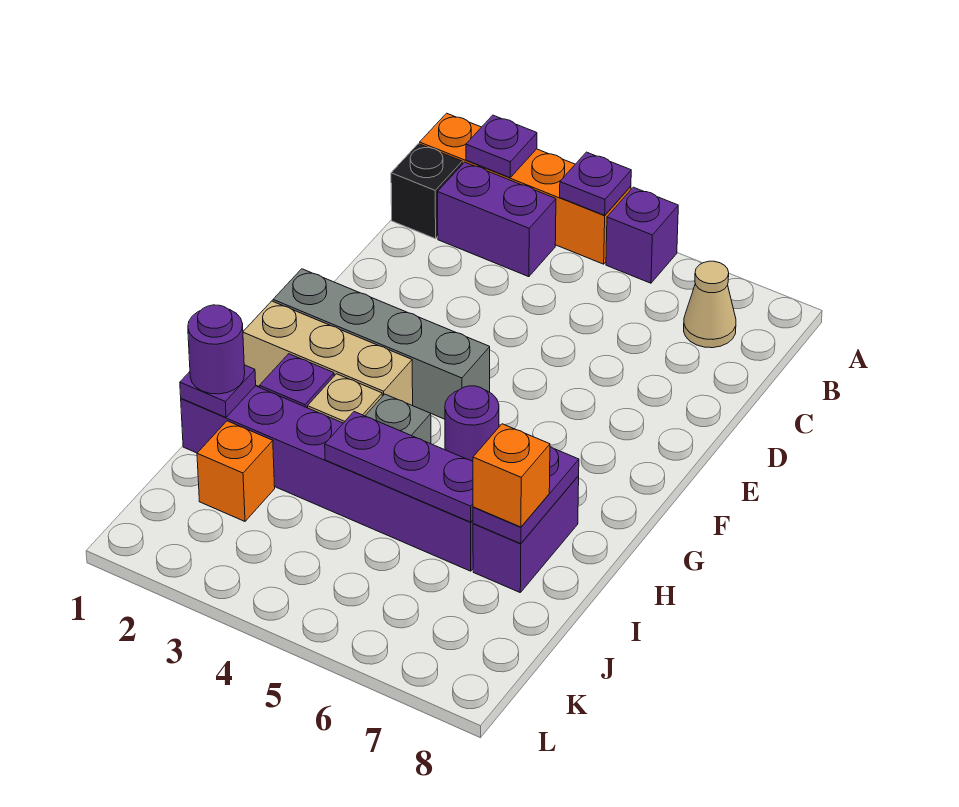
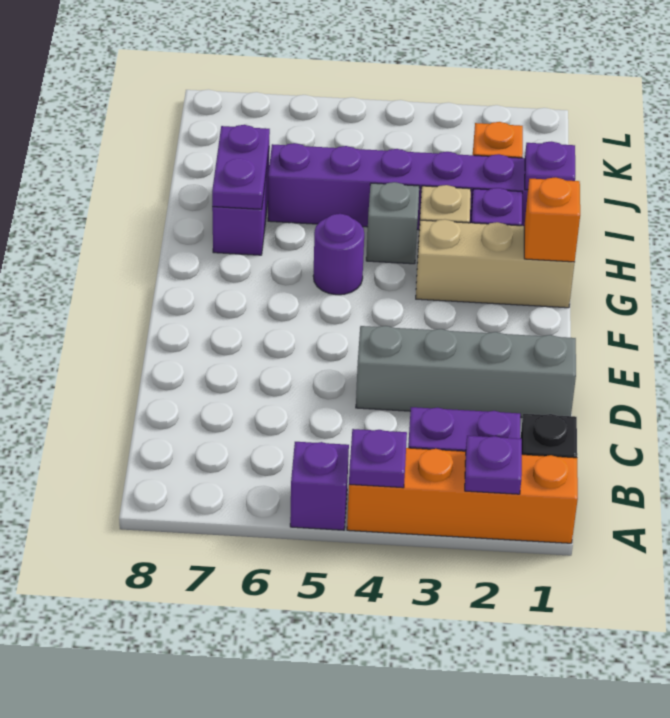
tan cone B7 level 1 -> none
grey brick F1:F4 level 1 -> grey brick D1:D4 level 1
purple round brick I1 level 3 -> none
purple plate I4:I6 level 2 -> none
orange brick I7 level 3 -> orange brick G1 level 2

